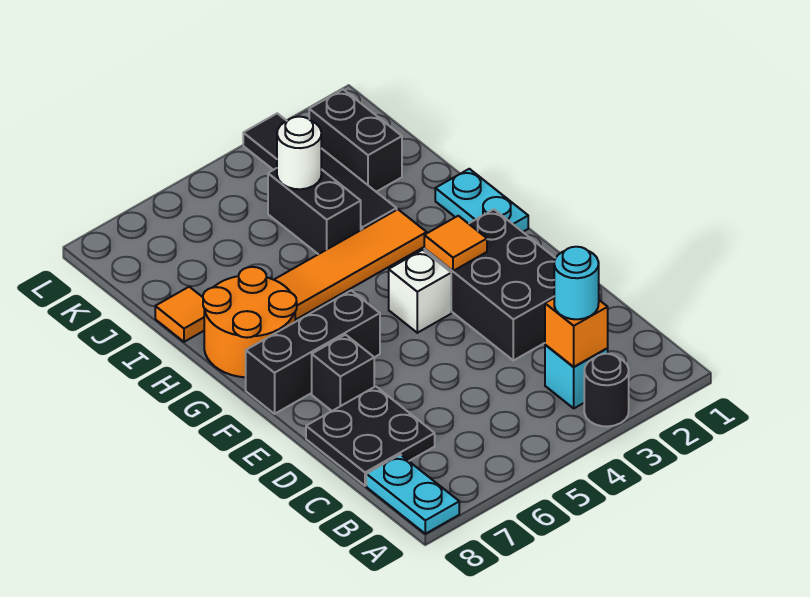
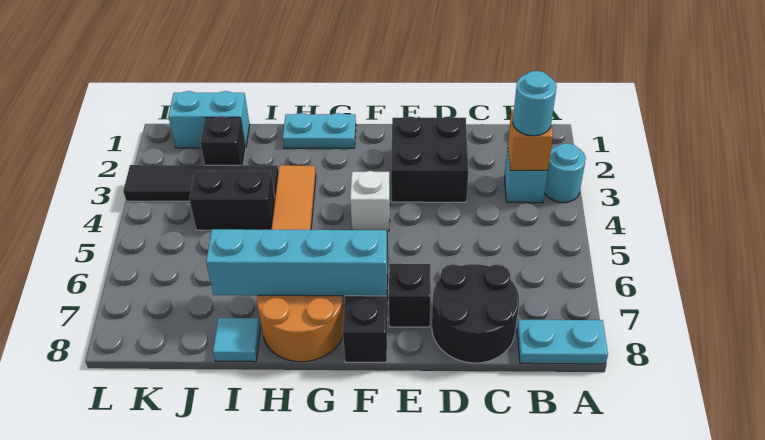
black round brick A3 level 1 -> cyan round brick A3 level 1
black plate C7:D8 level 1 -> black round brick C7:D8 level 1
black brick D2:F3 level 1 -> black brick D2:E3 level 1
orange tile F3 level 2 -> none
none -> cyan brick F7:I7 level 2
orange tile I8 level 1 -> cyan tile I8 level 1
none -> cyan brick J1:K1 level 1
black brick J2:K2 level 1 -> black brick J2 level 1
white round brick J4 level 2 -> none

